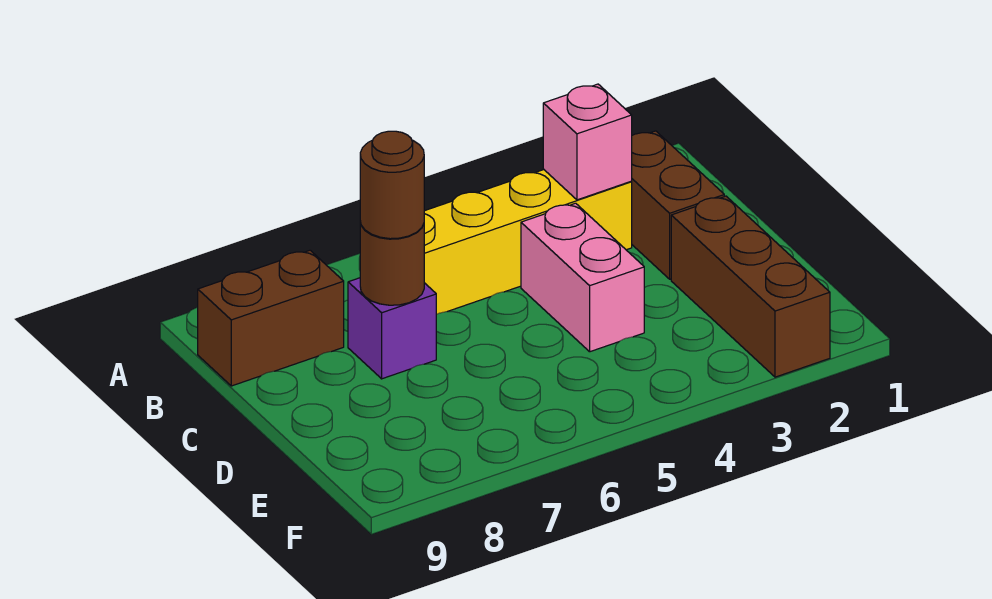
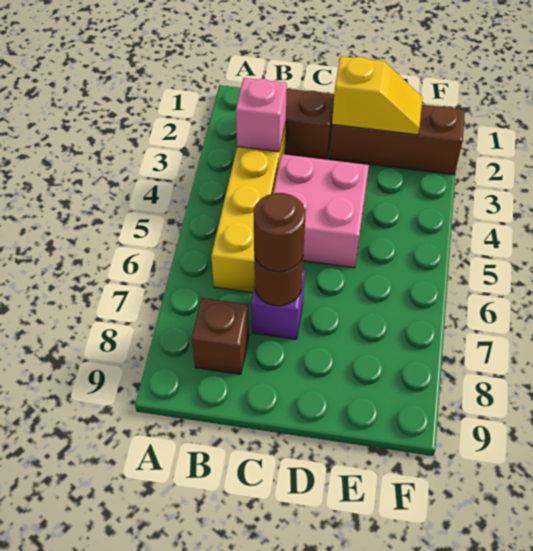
brown brick B8:B9 level 1 -> brown brick B8 level 1
pink brick C4:D4 level 1 -> pink brick C4:D5 level 1
none -> yellow slope D2:E2 level 2 top D

